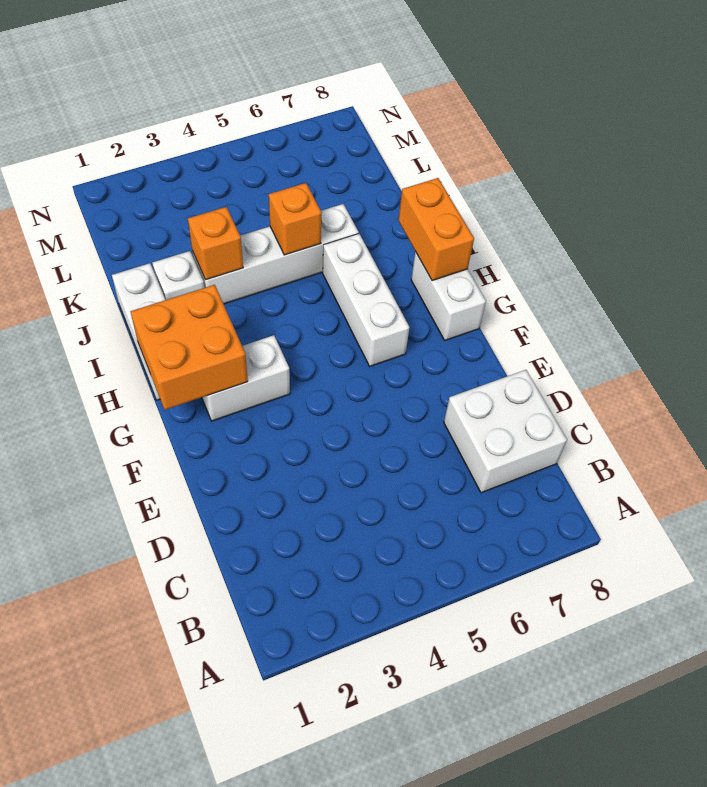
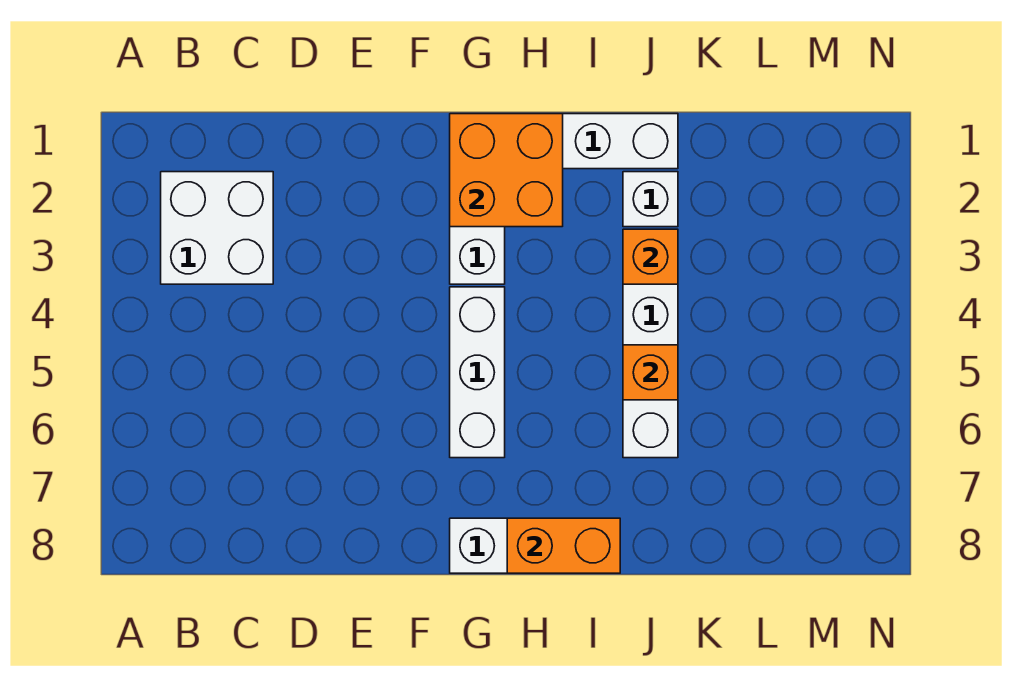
white brick C7:D8 level 1 -> white brick B2:C3 level 1
white brick G6:I6 level 1 -> white brick G4:G6 level 1

